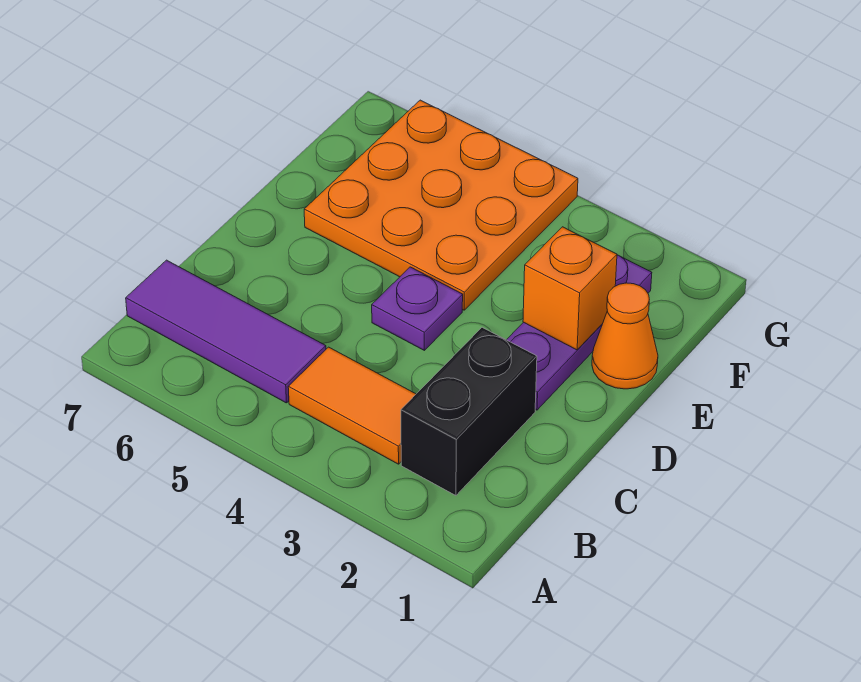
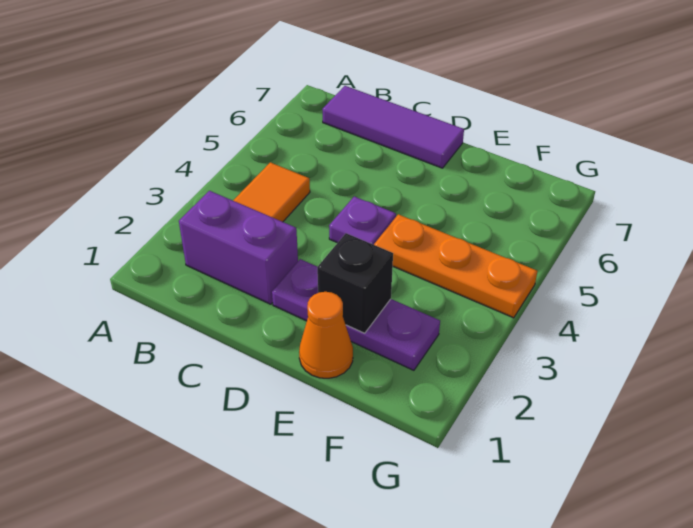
black brick B2:C2 level 1 -> purple brick B2:C2 level 1
purple tile B5:B7 level 1 -> purple tile B7:D7 level 1
orange brick E2 level 2 -> black brick E2 level 2
orange plate E4:G6 level 1 -> orange plate E4:G4 level 1

